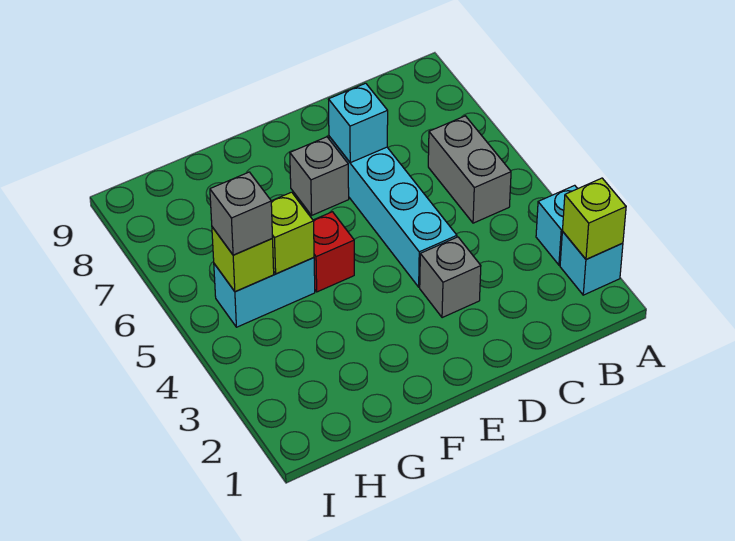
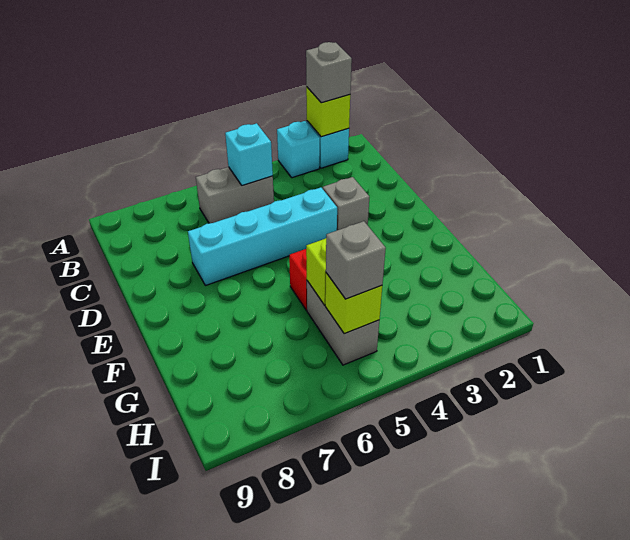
cyan brick D7 level 2 -> cyan brick B5 level 2
grey brick E7 level 1 -> grey brick A2 level 3
cyan brick G5:H5 level 1 -> grey brick G5:H5 level 1

